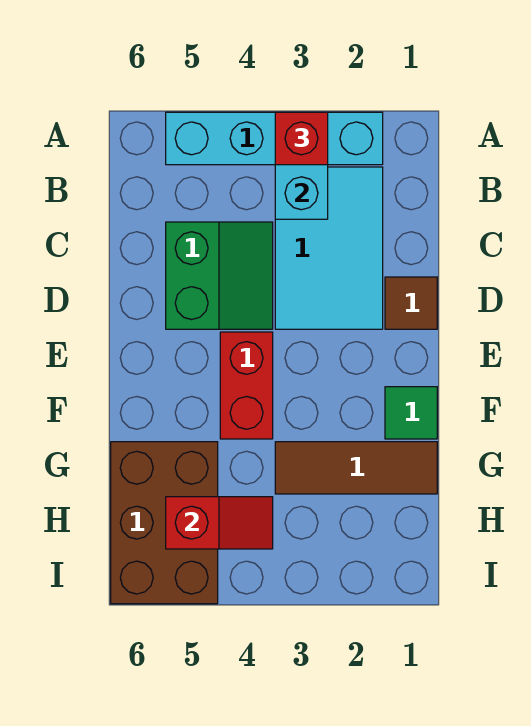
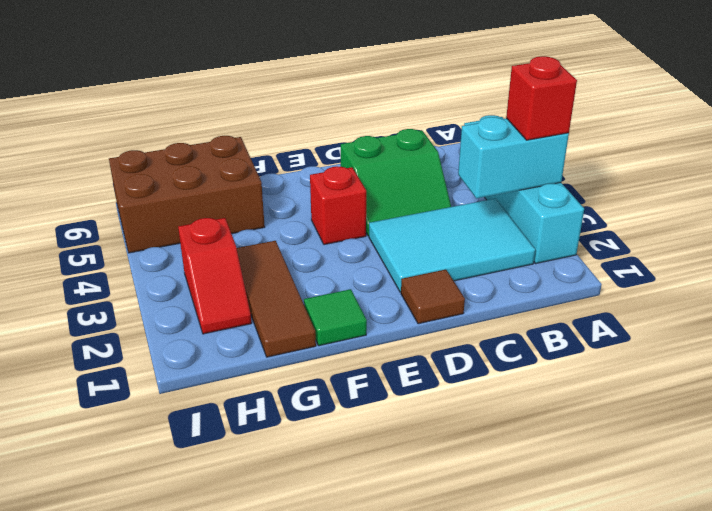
red brick E4:F4 level 1 -> red brick E4 level 1
red slope H4:H5 level 2 top 5 -> red slope H2:H3 level 1 top 3

